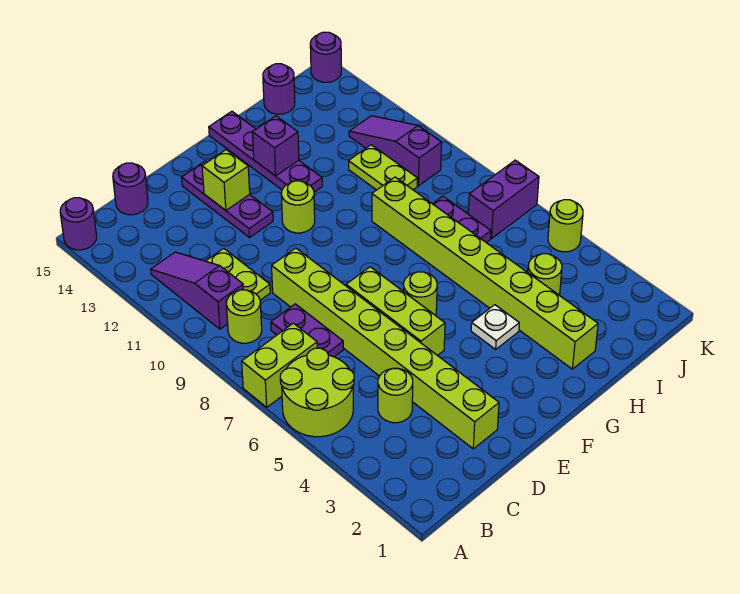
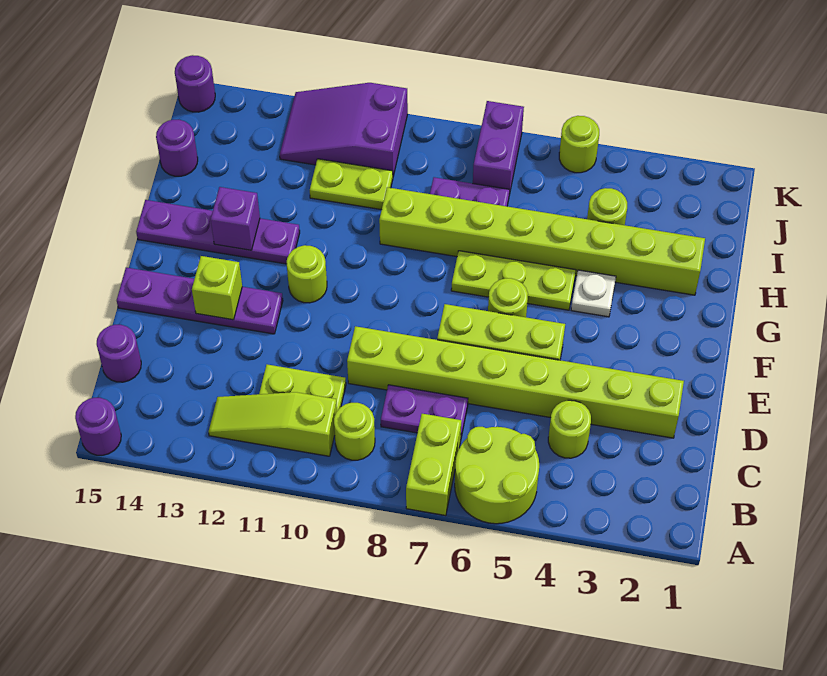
purple slope B10:B12 level 1 top 10 -> lime slope B10:B12 level 1 top 10
purple plate E12:E14 level 1 -> purple plate E12:E15 level 1
none -> lime plate G5:G7 level 1
purple slope J10:J12 level 1 top 10 -> purple slope J10:K12 level 1 top 10

